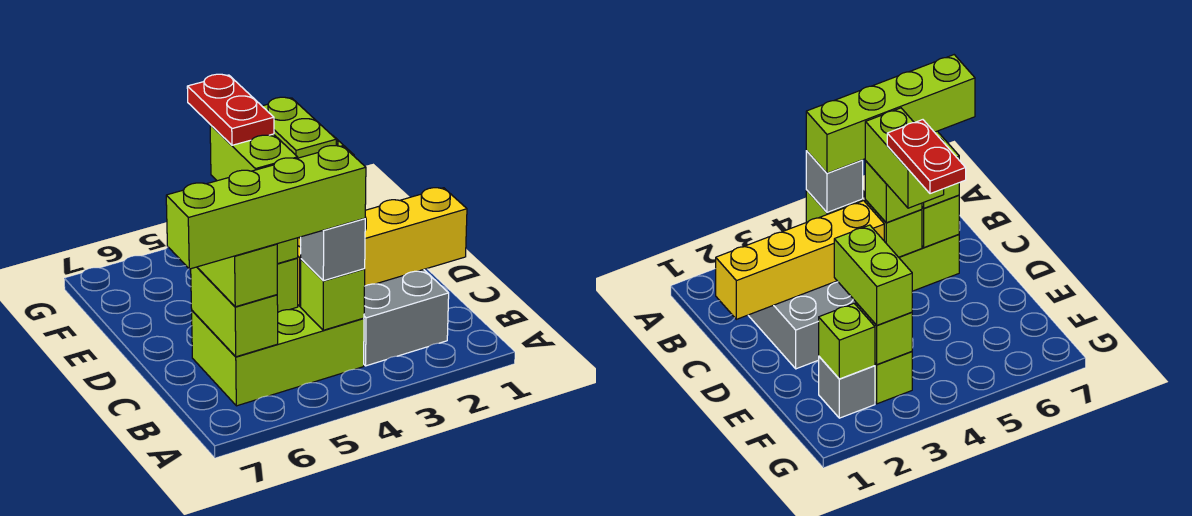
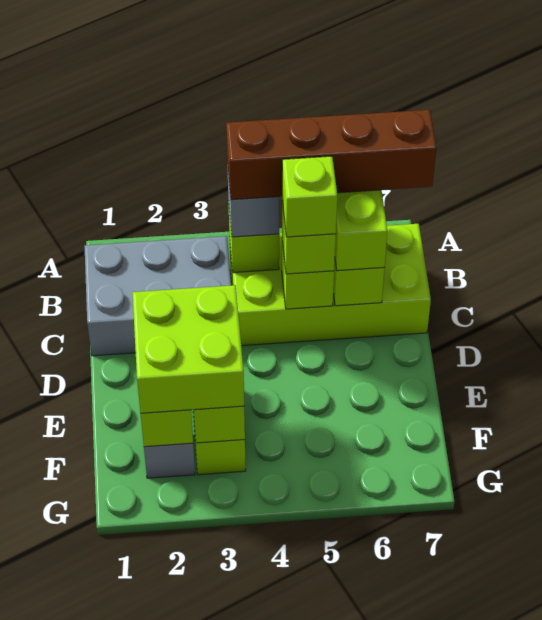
grey brick B2:D3 level 1 -> grey brick B1:C3 level 1
lime brick B4:C6 level 1 -> lime brick B4:C7 level 1
lime brick B4:B7 level 4 -> brown brick B4:B7 level 4
yellow brick C1:C4 level 2 -> none
lime brick C5:D5 level 4 -> lime brick C5 level 4
red plate D5:E5 level 5 -> none
lime brick E3:F3 level 3 -> lime brick E2:F3 level 3

